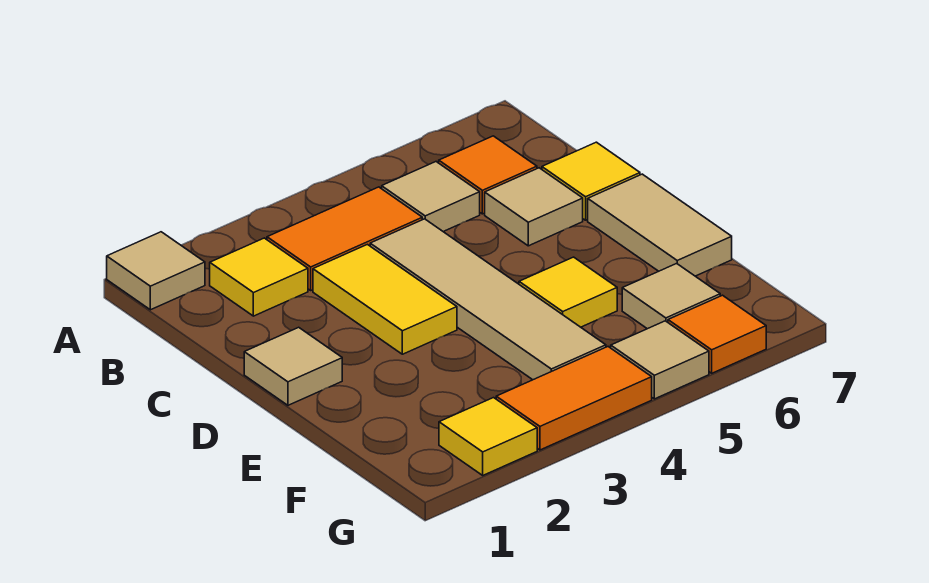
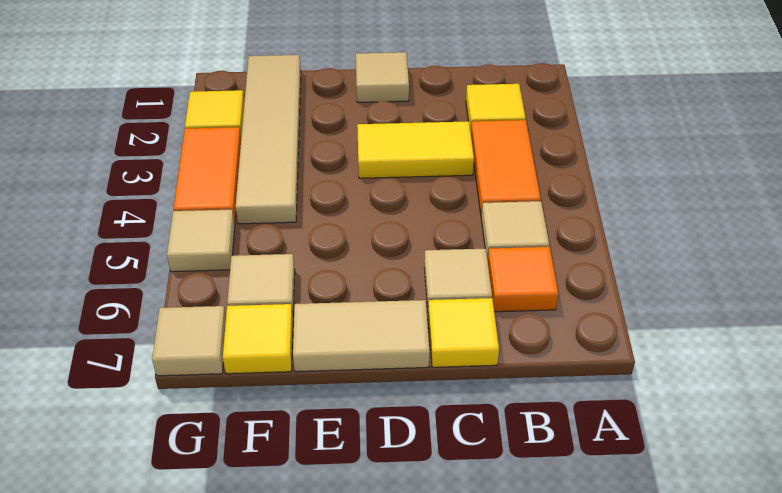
tan tile A1 level 1 -> tan tile G7 level 1
tan tile C4:F4 level 1 -> tan tile F1:F4 level 1
yellow tile E5 level 1 -> yellow tile F7 level 1
orange tile G6 level 1 -> none

